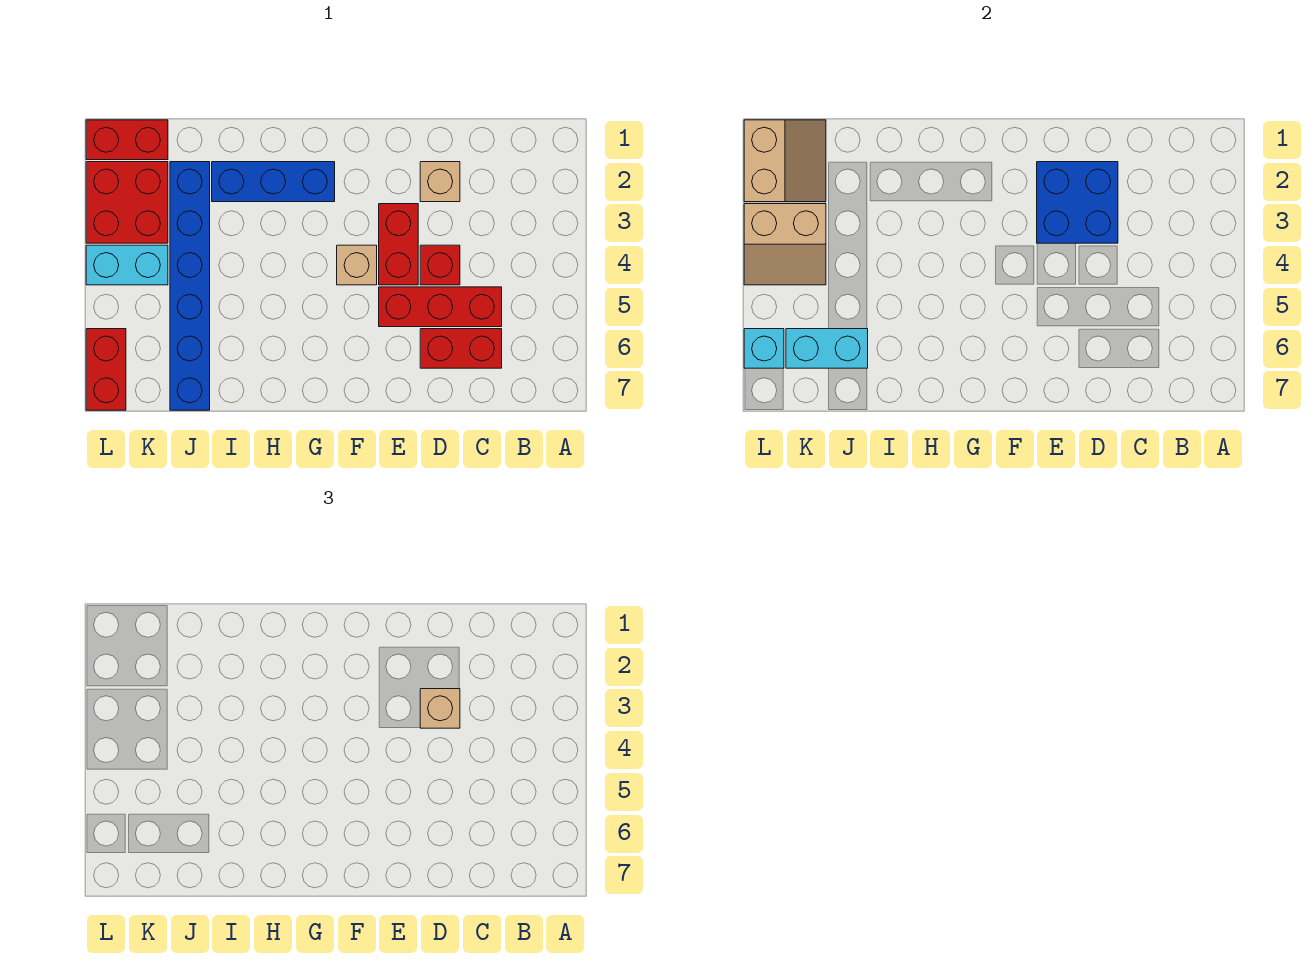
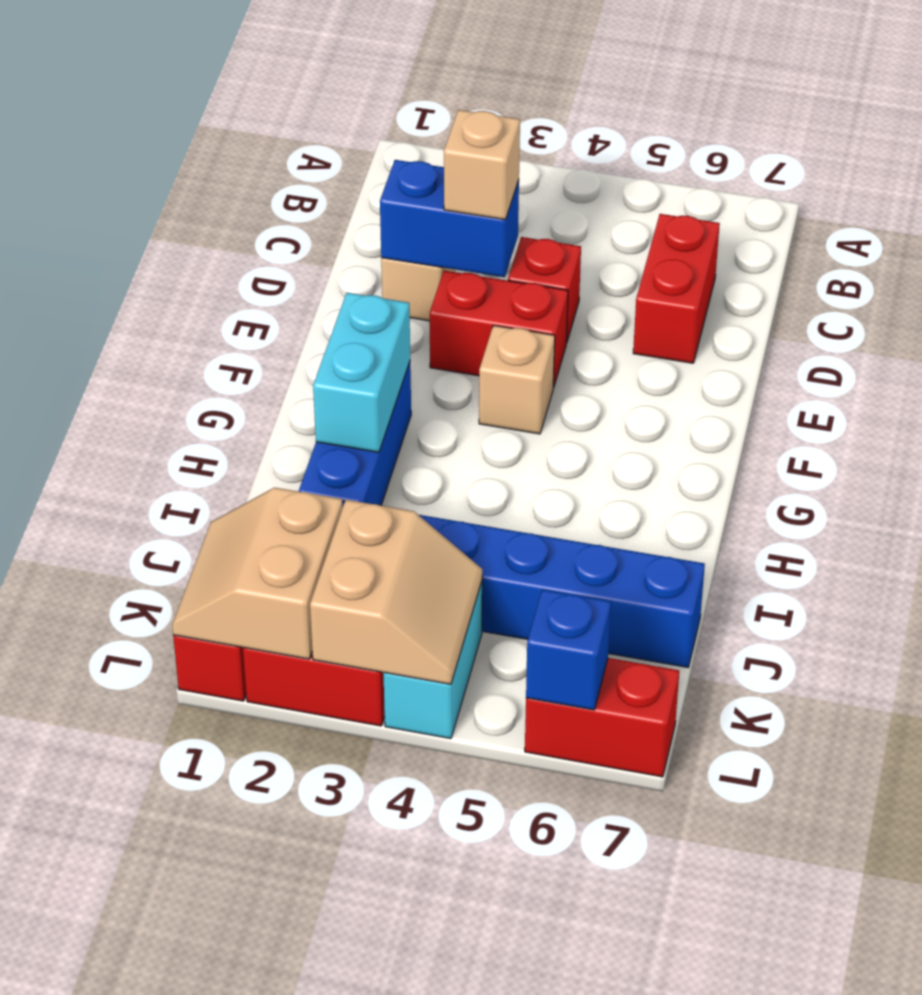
red brick C5:E5 level 1 -> none
blue brick D2:E3 level 2 -> blue brick D2:D3 level 2
cyan brick J6:K6 level 2 -> cyan brick G2:H2 level 2
tan slope K1:L2 level 2 top L -> tan slope K1:L2 level 2 top 2
cyan brick L6 level 2 -> blue brick L6 level 2

